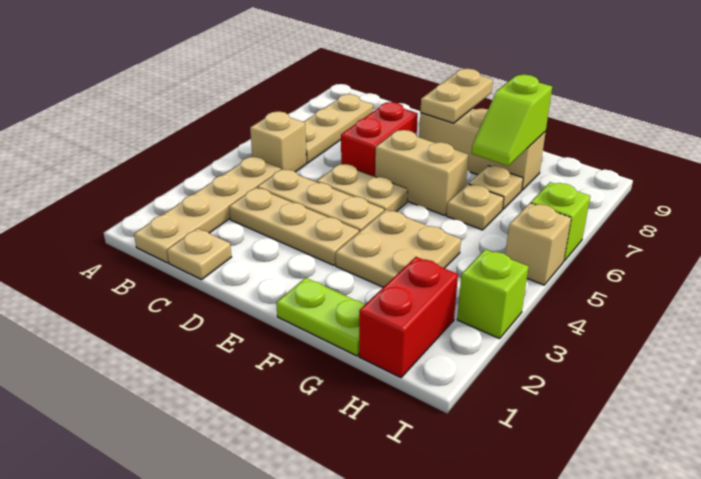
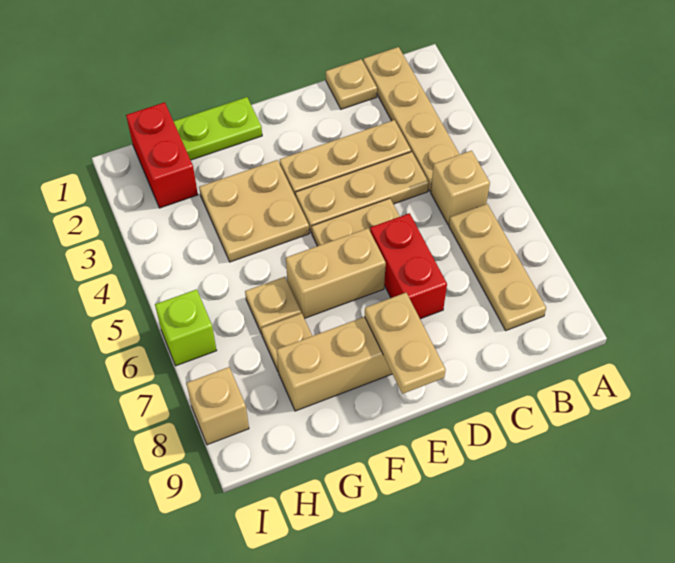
lime slope G7:G8 level 2 top 8 -> none
lime brick I3 level 1 -> none
tan brick I5 level 1 -> tan brick I8 level 1

